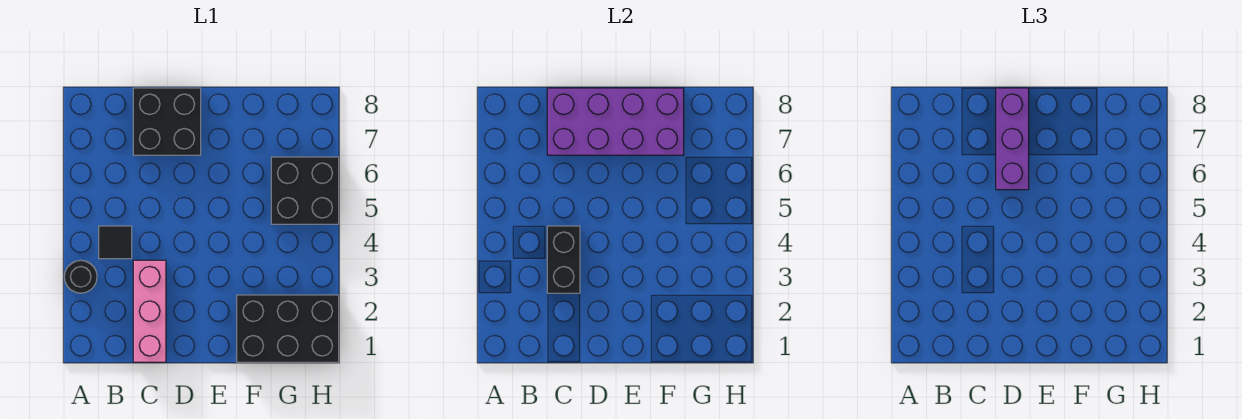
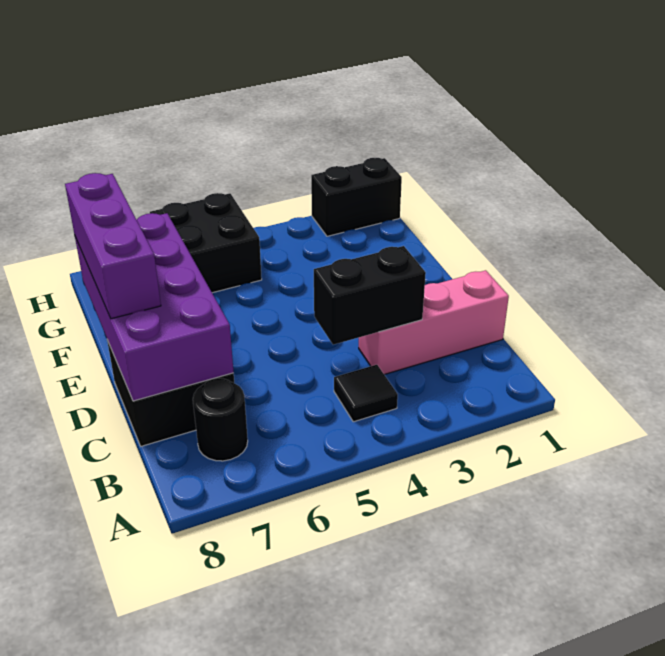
black round brick A3 level 1 -> black round brick B7 level 1
purple brick D6:D8 level 3 -> purple brick D8:F8 level 3
black brick F1:H2 level 1 -> black brick H1:H2 level 1

